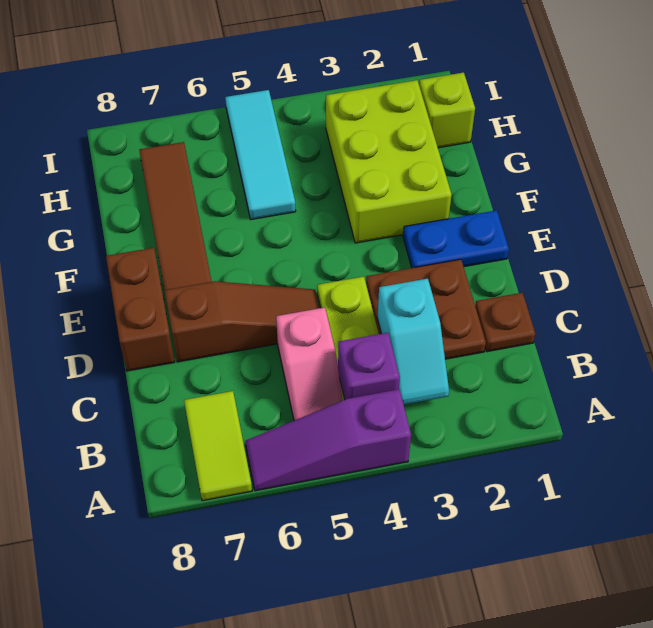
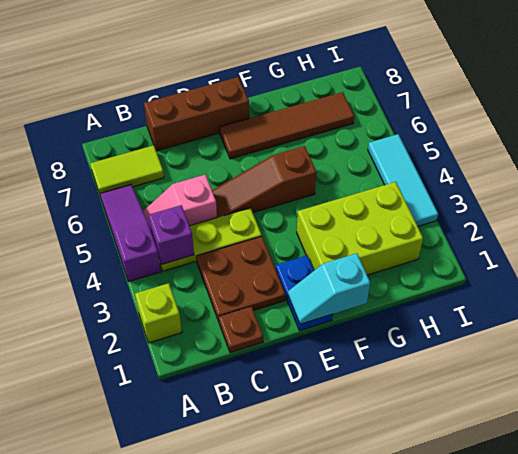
cyan slope B3:C3 level 2 top C -> cyan slope E1:F1 level 2 top F
brown slope D5:D7 level 1 top 7 -> brown slope D5:F5 level 1 top F
brown brick D8:E8 level 1 -> brown brick C8:E8 level 1
cyan tile G5:I5 level 1 -> cyan tile I3:I5 level 1
lime brick H1 level 1 -> lime brick A2 level 1

